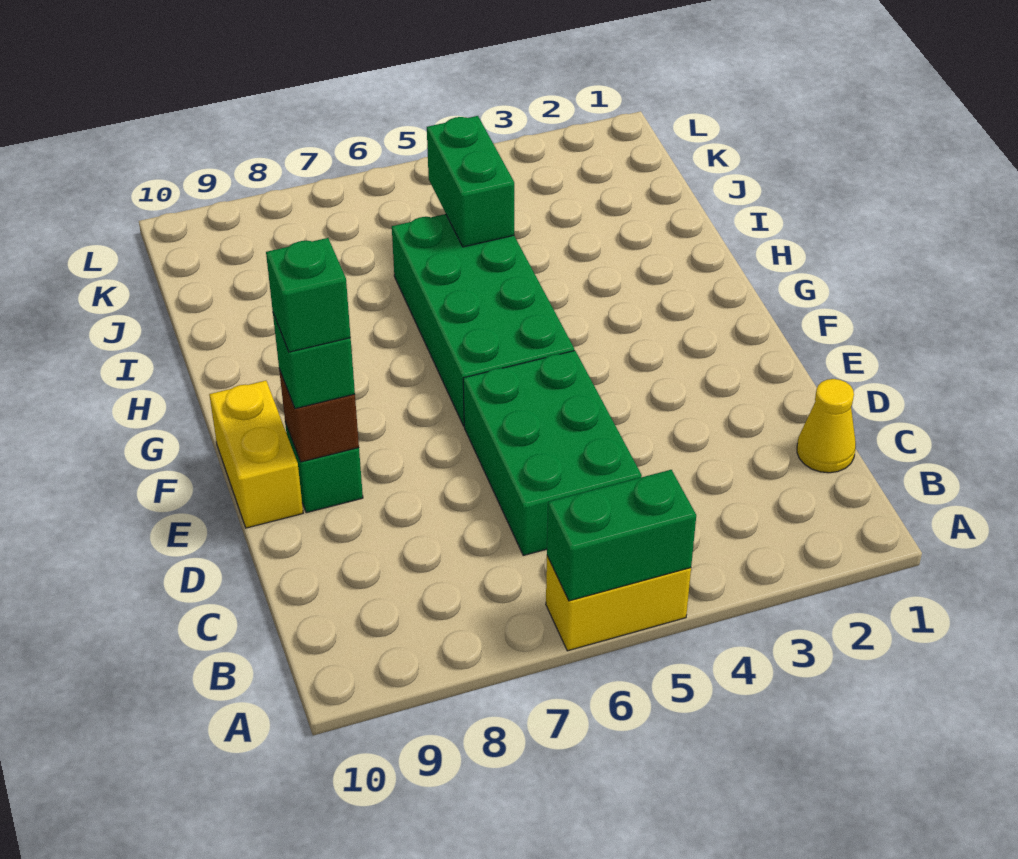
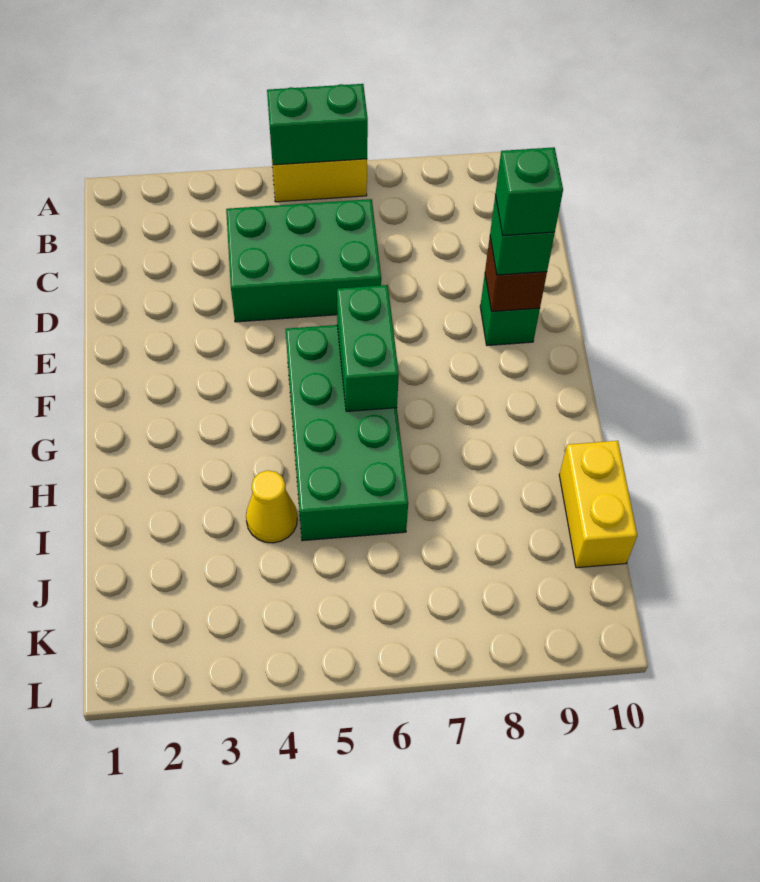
yellow cone C1 level 1 -> yellow cone I4 level 1
green brick C5:E6 level 1 -> green brick C4:D6 level 1
yellow brick E10:F10 level 1 -> yellow brick I10:J10 level 1
green brick I5:J5 level 2 -> green brick F6:G6 level 2

